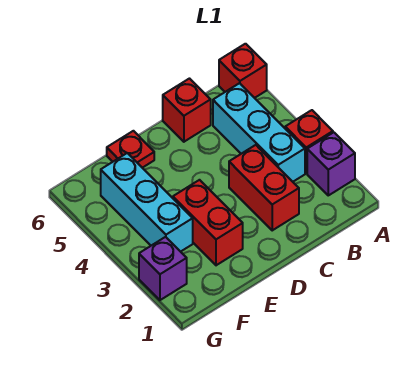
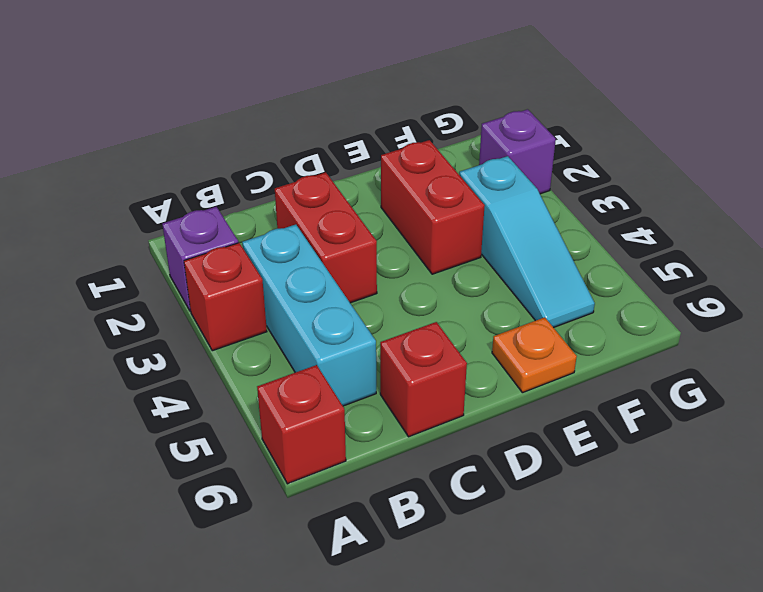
red plate E6 level 1 -> orange plate E6 level 1
cyan brick F3:F5 level 1 -> cyan slope F3:F5 level 1 top 3

